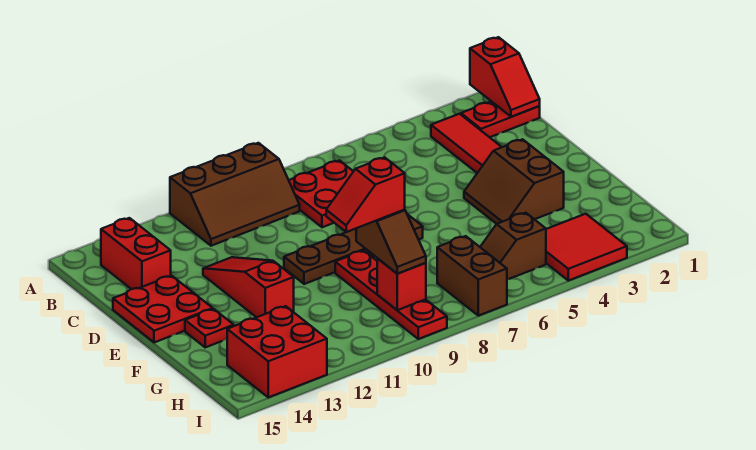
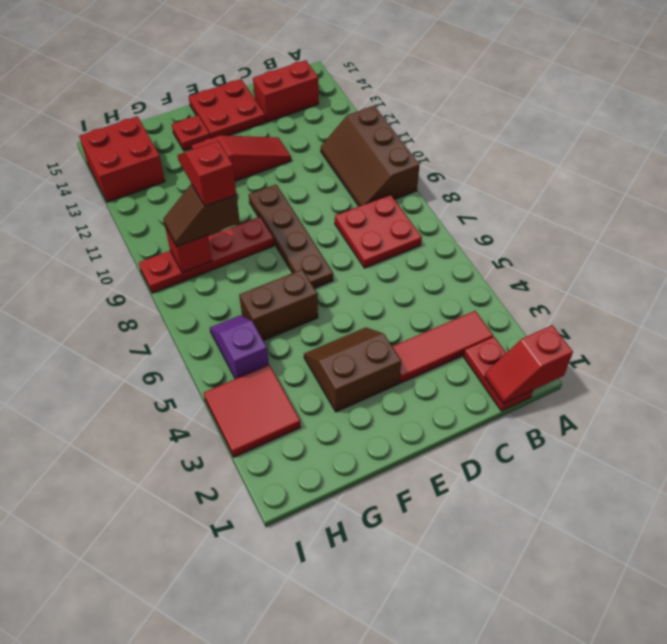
brown slope H5:H6 level 1 top 5 -> purple slope H5:H6 level 1 top 5
brown brick H7:I7 level 1 -> brown brick F6:G6 level 1

